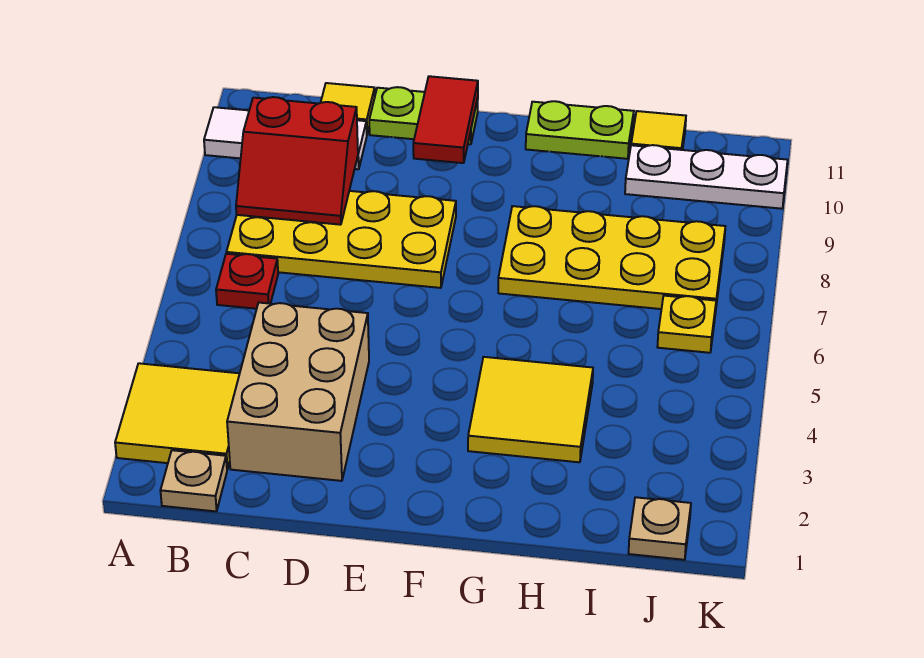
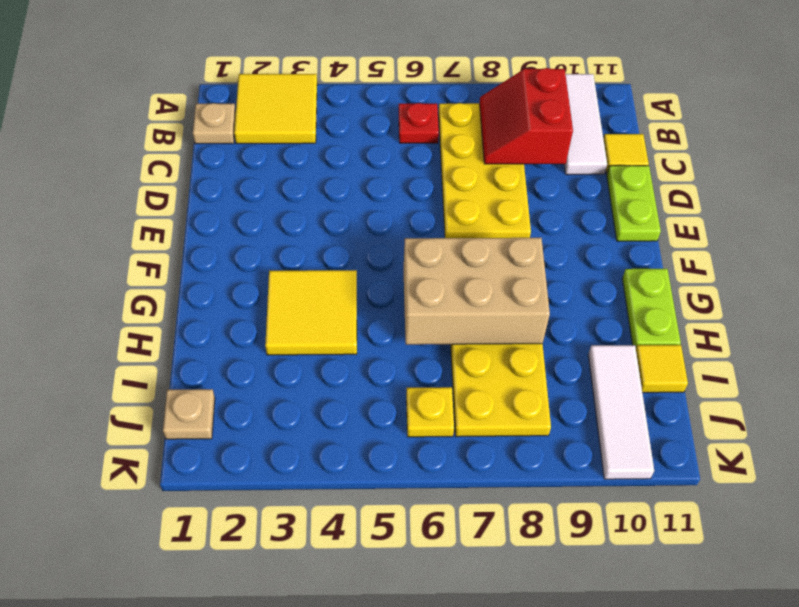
tan brick C2:D4 level 1 -> tan brick G6:H8 level 2
red tile E10:E11 level 2 -> none
white plate I10:K10 level 1 -> white tile I10:K10 level 1

